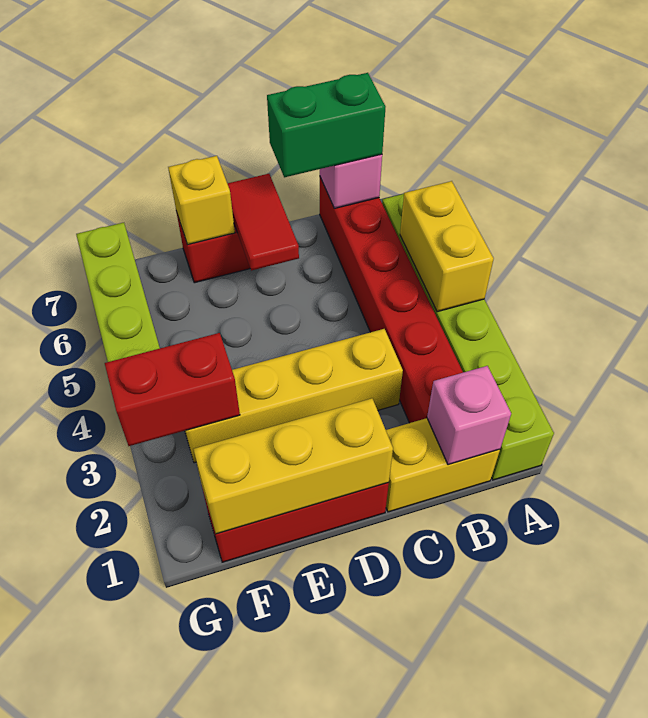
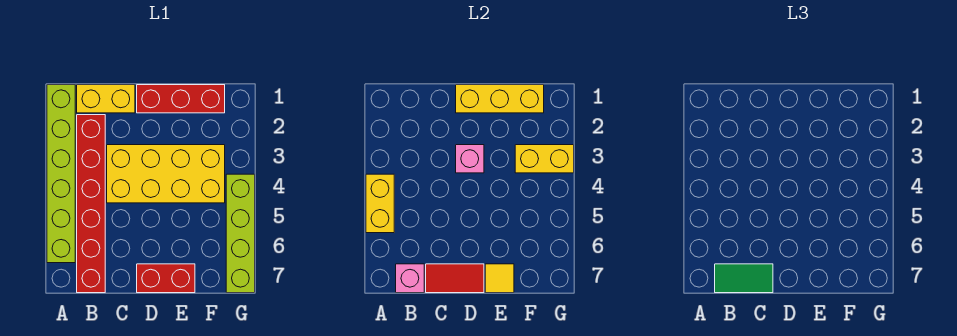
pink brick B1 level 2 -> pink brick D3 level 2
green brick B7:C7 level 3 -> green tile B7:C7 level 3
yellow brick C3:F3 level 1 -> yellow brick C3:F4 level 1
red tile D6:D7 level 2 -> red tile C7:D7 level 2
yellow brick E7 level 2 -> yellow tile E7 level 2
red brick F3:G3 level 2 -> yellow brick F3:G3 level 2

